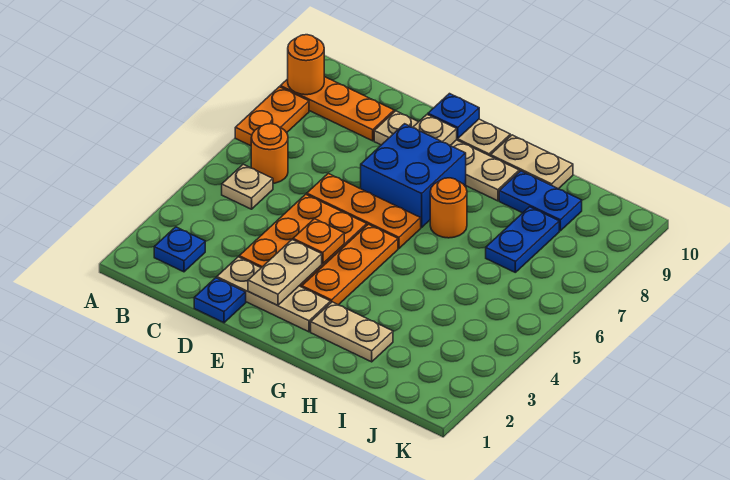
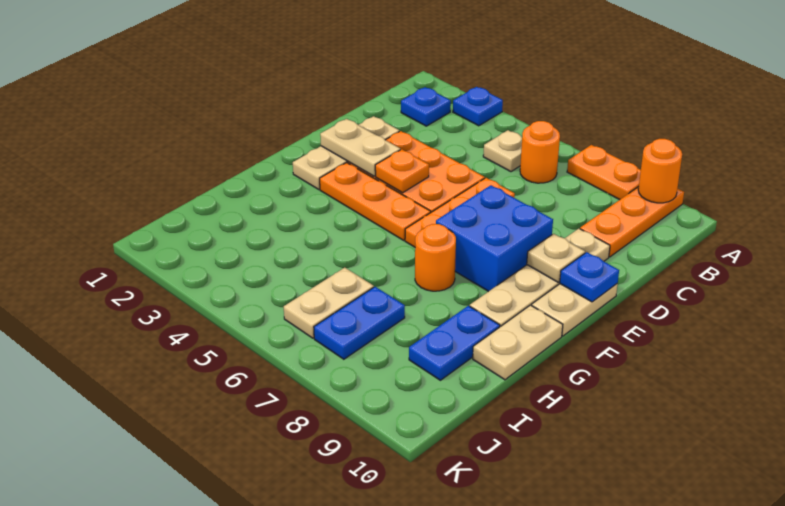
blue plate D1 level 1 -> blue plate A3 level 1
tan plate G2:H2 level 1 -> tan plate I6:J6 level 1
blue plate I7:I8 level 1 -> blue plate I7:J7 level 1

